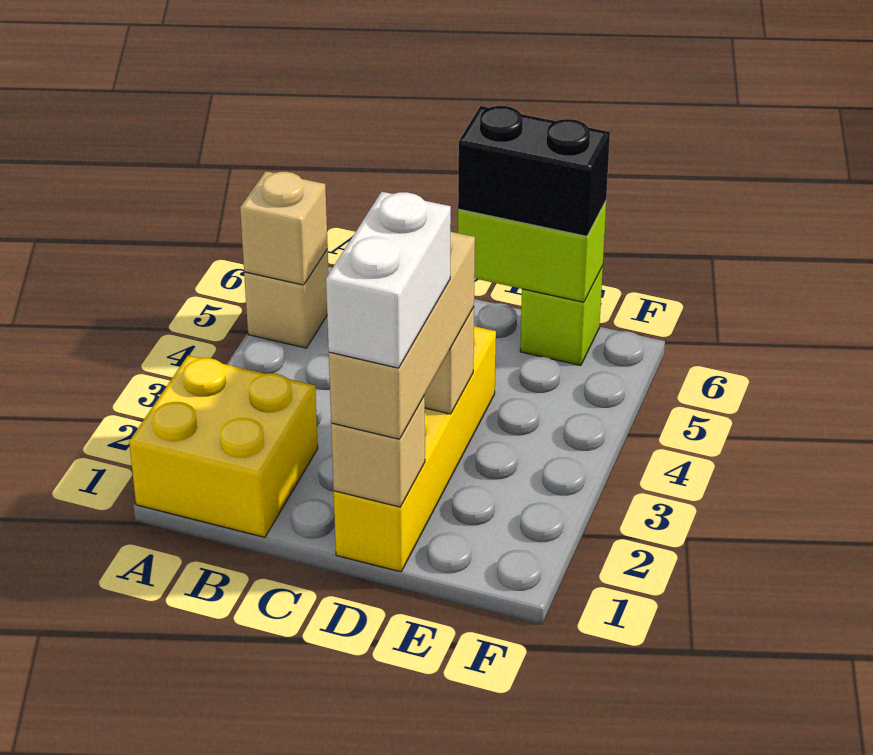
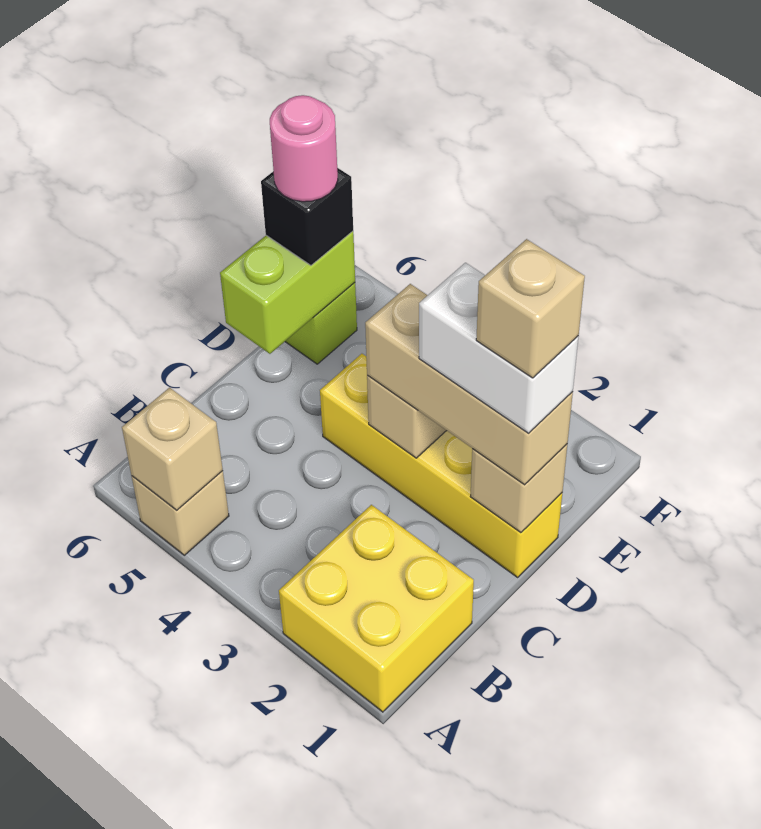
none -> tan brick D1 level 5
black brick D6:E6 level 3 -> black brick E6 level 3
none -> pink round brick E6 level 4

